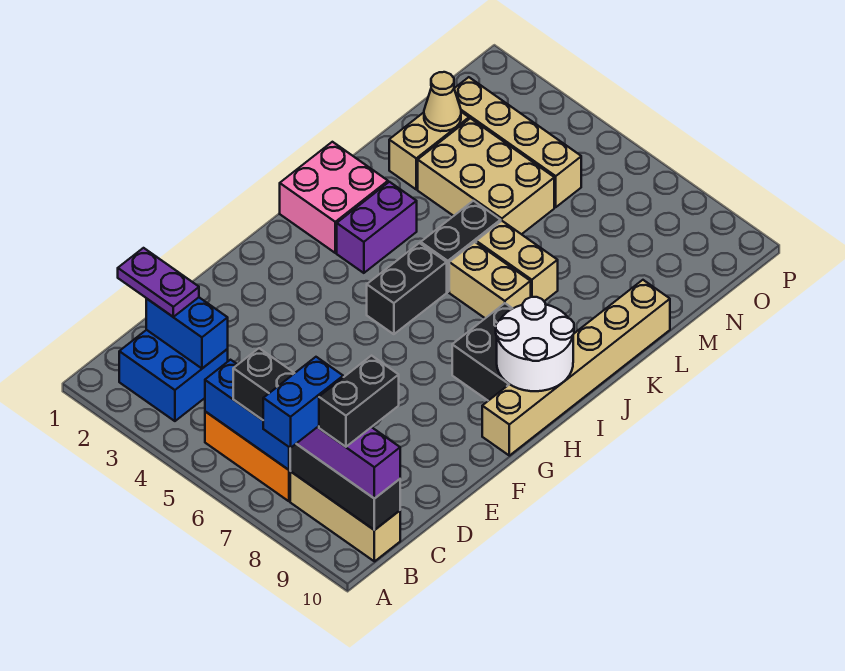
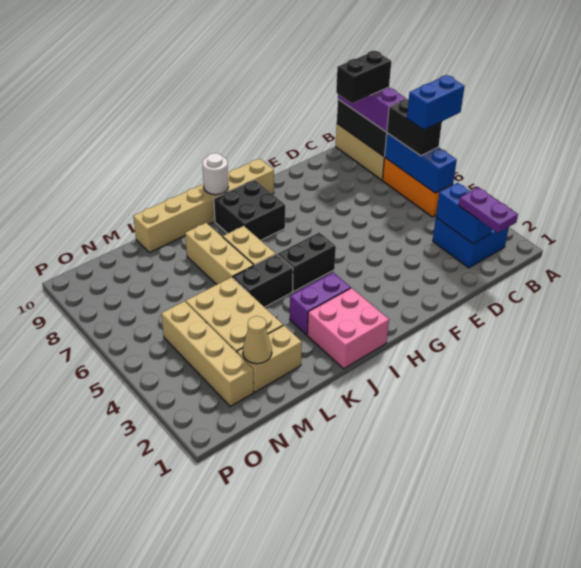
blue brick A8:B8 level 4 -> blue brick A6:B6 level 4
white round brick H9:I10 level 2 -> white round brick I10 level 2
tan brick K6:K7 level 1 -> tan brick K6:K8 level 1

